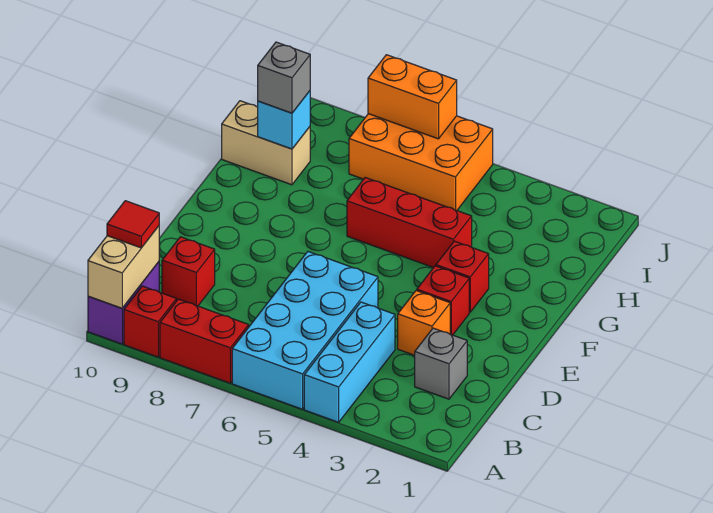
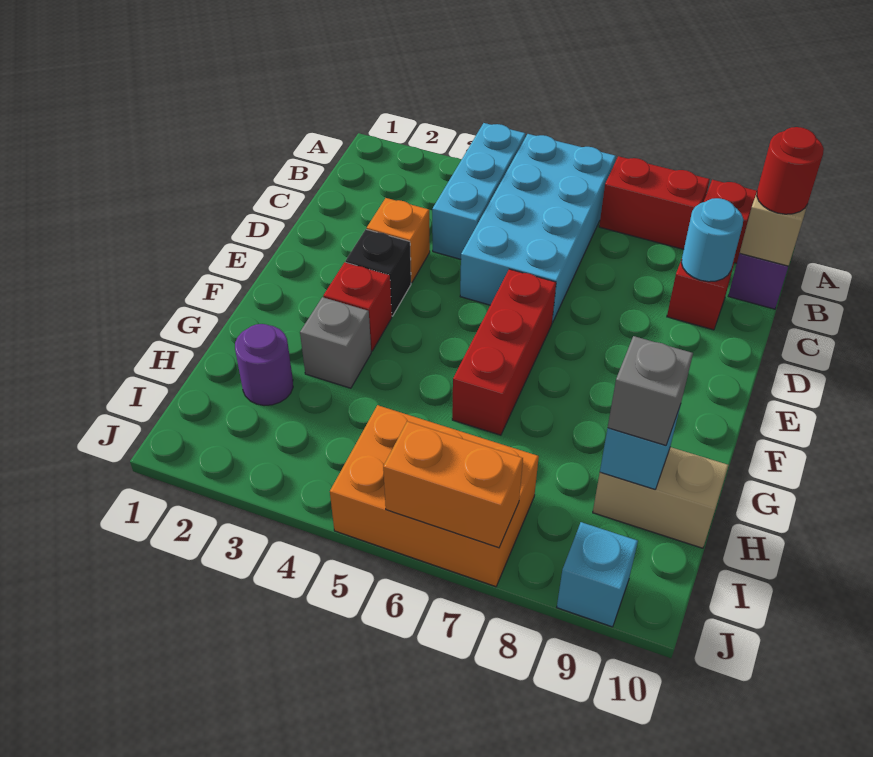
red tile B10 level 3 -> red round brick B10 level 3
grey brick C2 level 1 -> grey brick G3 level 1
none -> cyan round brick C9 level 2
red brick E3 level 1 -> black brick E3 level 1
red brick G4:G6 level 1 -> red brick E6:G6 level 1
none -> purple round brick H2 level 1
none -> cyan brick J9 level 1

